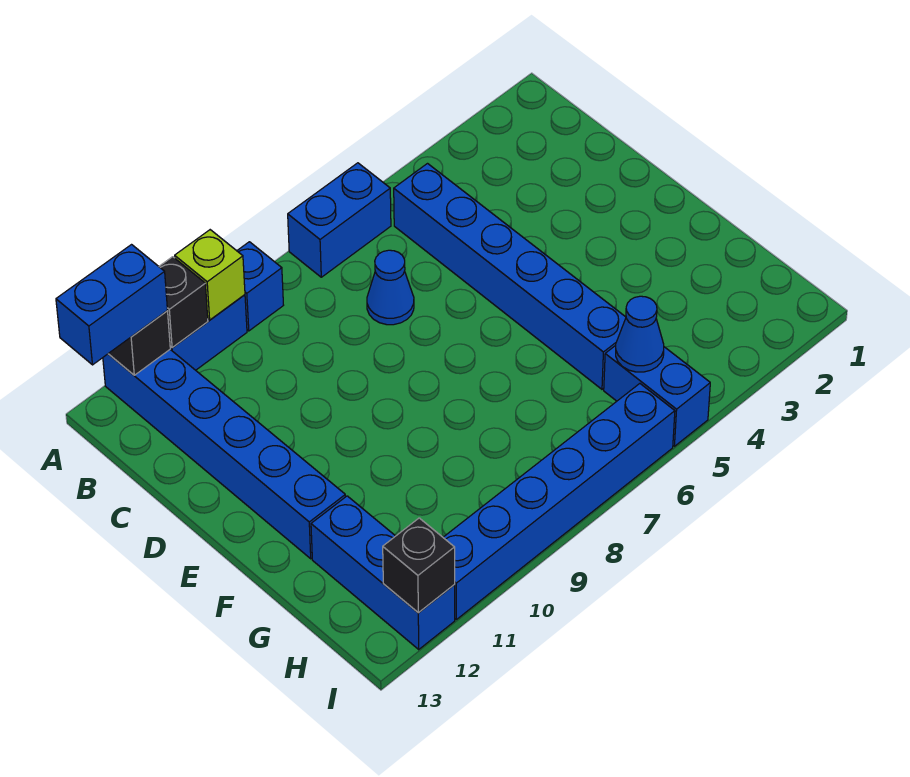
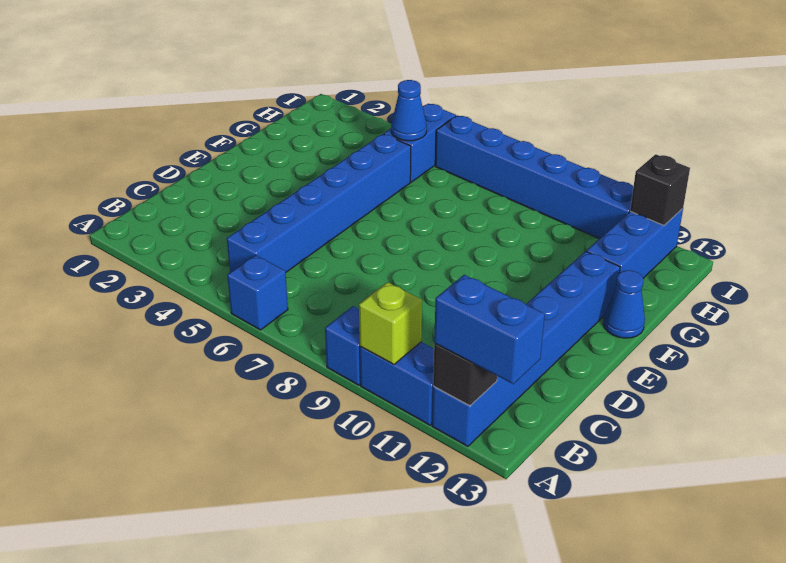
blue brick A6:A7 level 1 -> blue brick A6 level 1
black brick A11 level 2 -> none
blue cone C7 level 1 -> blue cone F13 level 1

